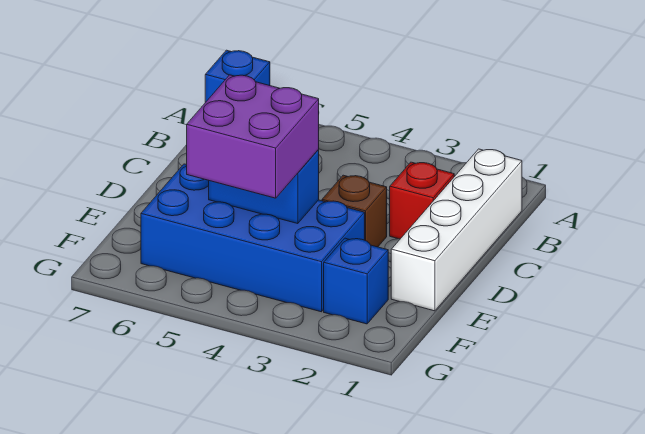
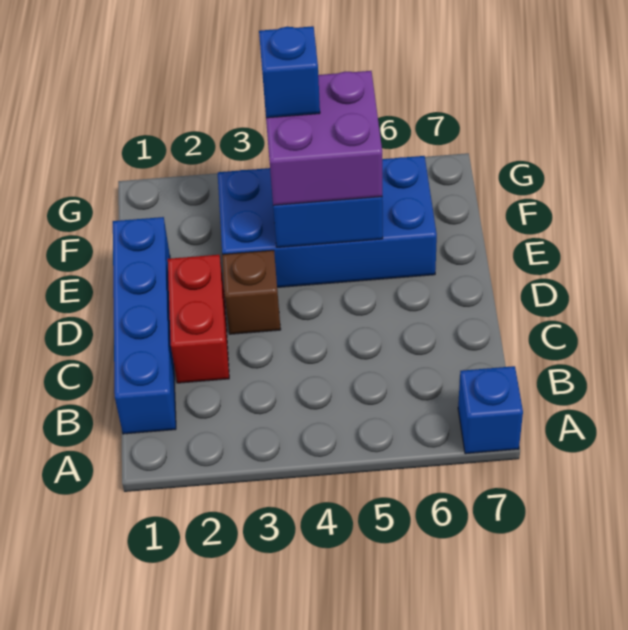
white brick B1:E1 level 1 -> blue brick B1:E1 level 1
red brick C2 level 1 -> red brick C2:D2 level 1
blue brick F2 level 1 -> blue brick F4 level 4

